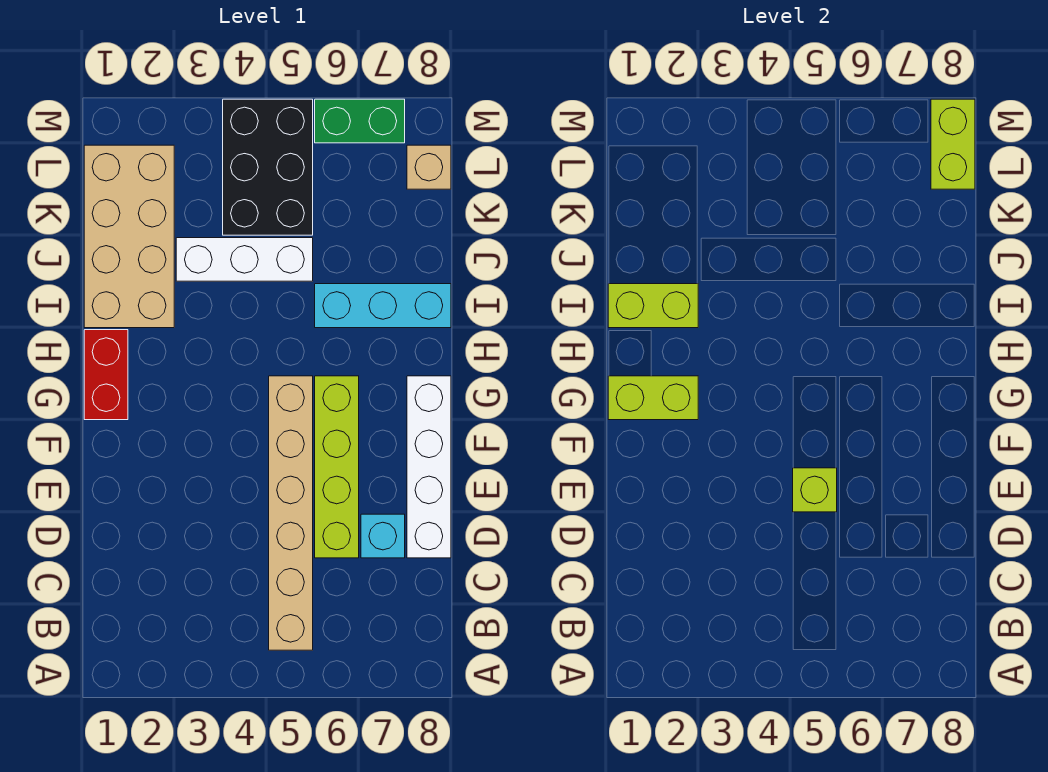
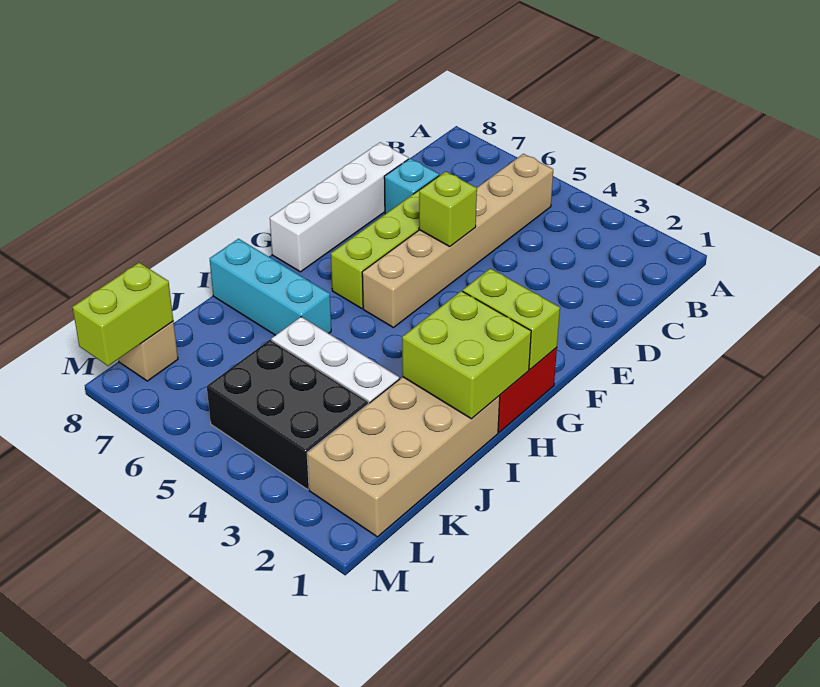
lime brick I1:I2 level 2 -> lime brick H1:I2 level 2
black brick K4:M5 level 1 -> black brick K3:L5 level 1
green brick M6:M7 level 1 -> none

